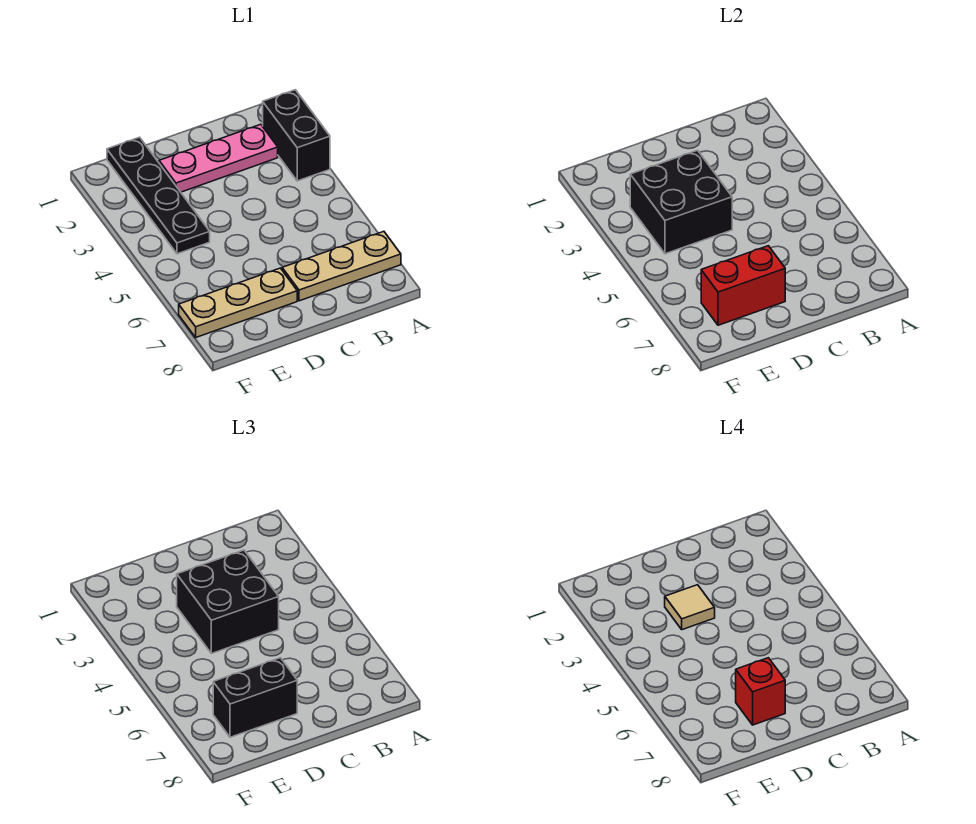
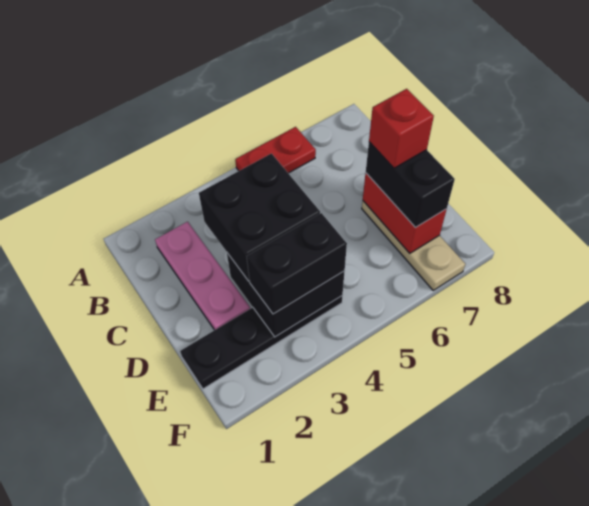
black brick A2:A3 level 1 -> black brick E3:E4 level 3
none -> red plate A5:A6 level 1
tan plate A7:C7 level 1 -> none
tan tile D3 level 4 -> none

